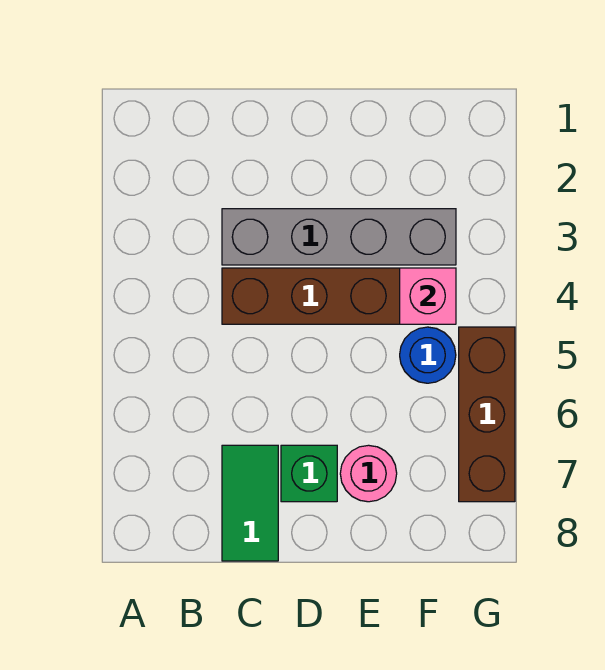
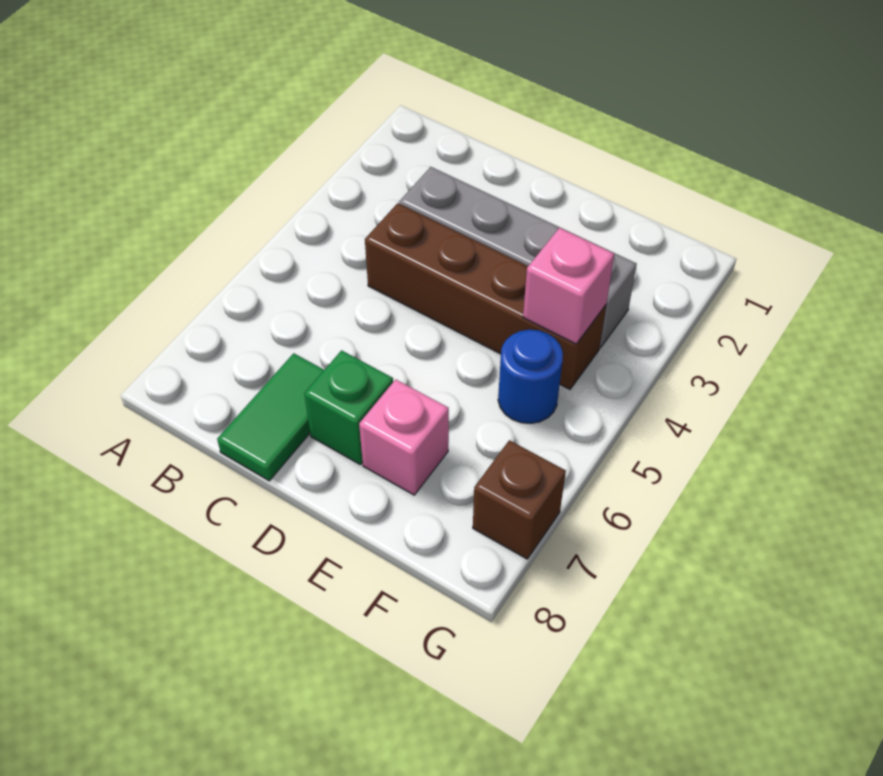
pink round brick E7 level 1 -> pink brick E7 level 1
brown brick G5:G7 level 1 -> brown brick G7 level 1

